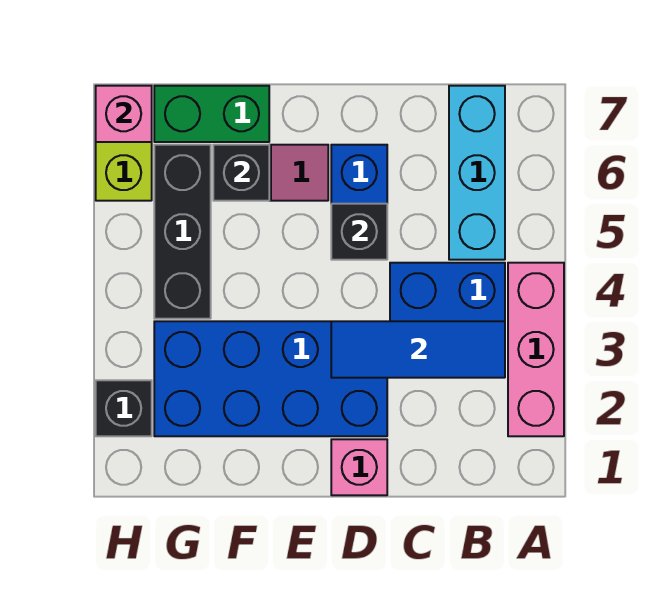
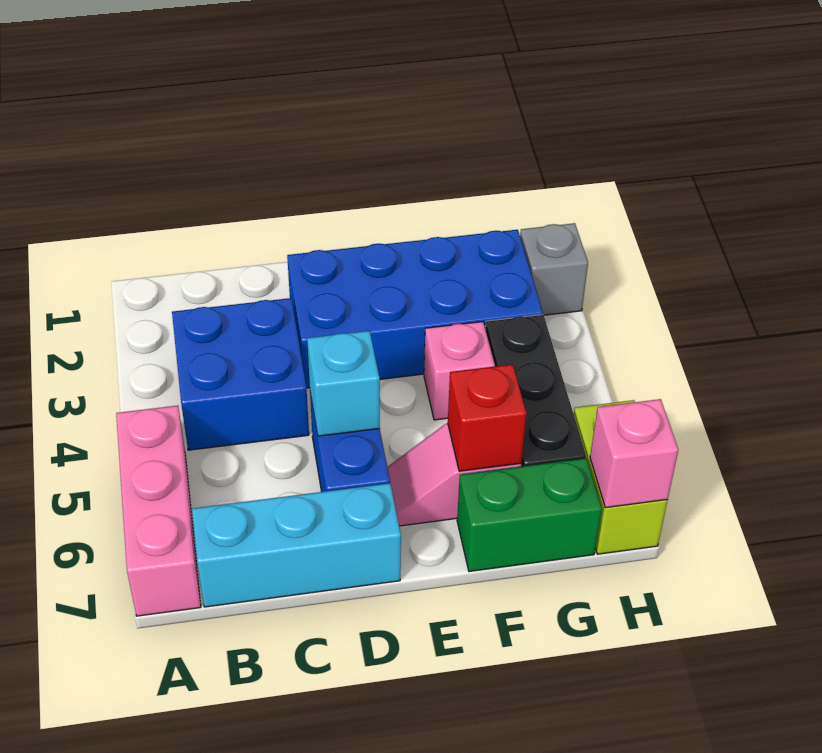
pink brick A2:A4 level 1 -> pink brick A5:A7 level 1
blue tile B3:D3 level 2 -> none
cyan brick B5:B7 level 1 -> cyan brick B7:D7 level 1
pink brick D1 level 1 -> pink brick F4 level 1
black brick D5 level 2 -> cyan brick D5 level 2
black brick F6 level 2 -> red brick F6 level 2
black brick H2 level 1 -> grey brick H2 level 1

